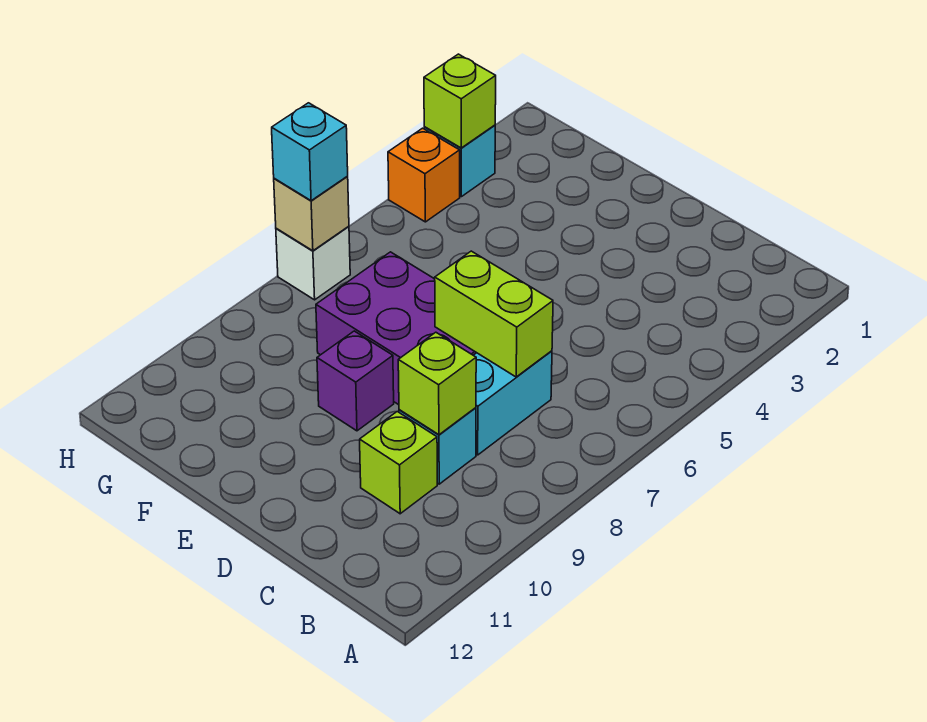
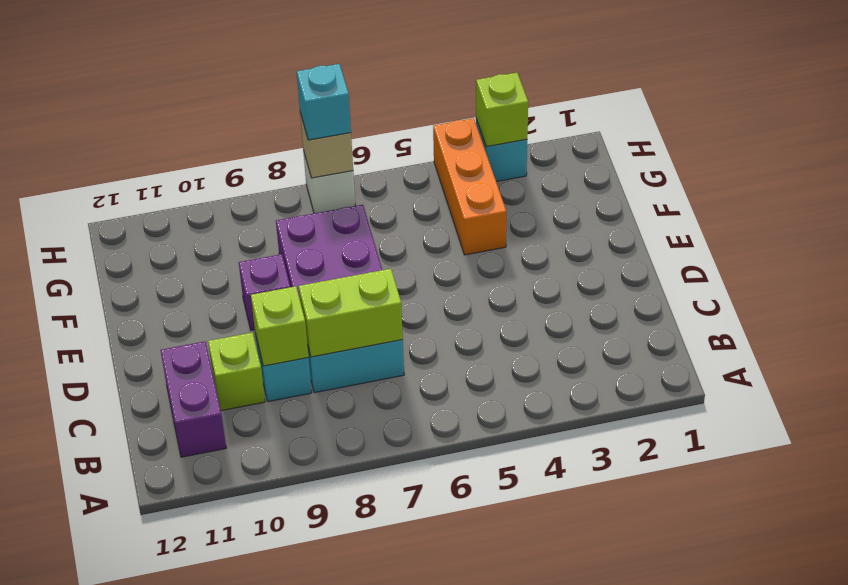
none -> purple brick B11:C11 level 1
lime brick C7:D7 level 2 -> lime brick C7:C8 level 2
orange brick H4 level 1 -> orange brick F4:H4 level 1

